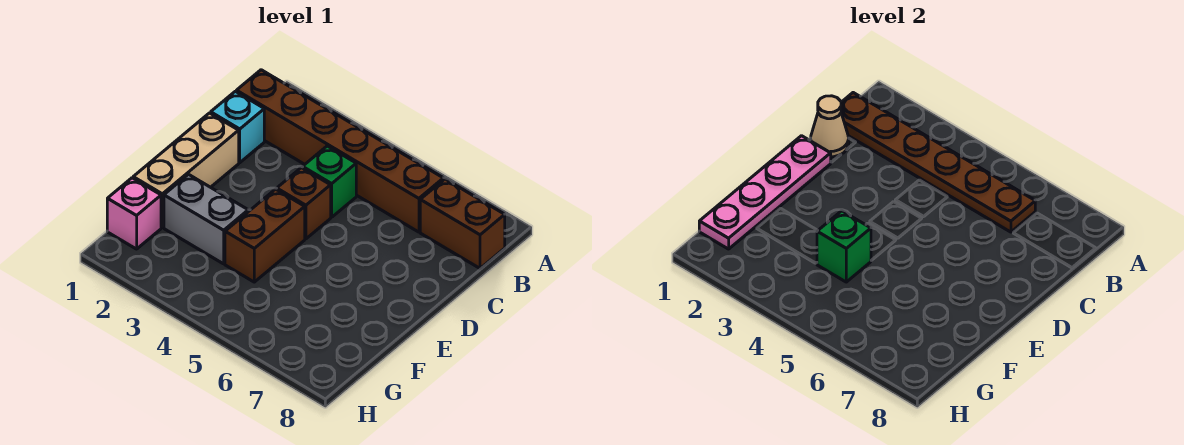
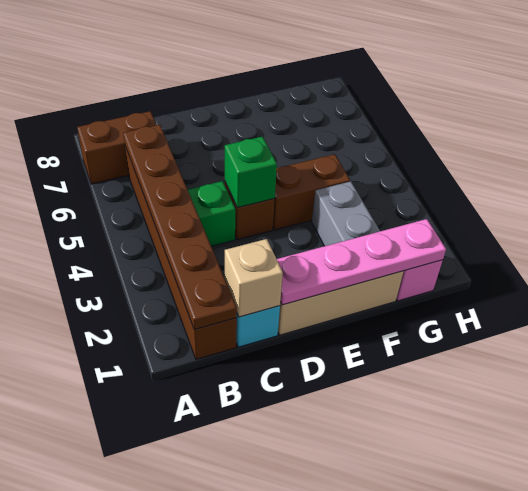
brown brick B7:B8 level 1 -> brown brick A7:B7 level 1
tan cone C1 level 2 -> tan brick C1 level 2
green brick F4 level 2 -> green brick D4 level 2

